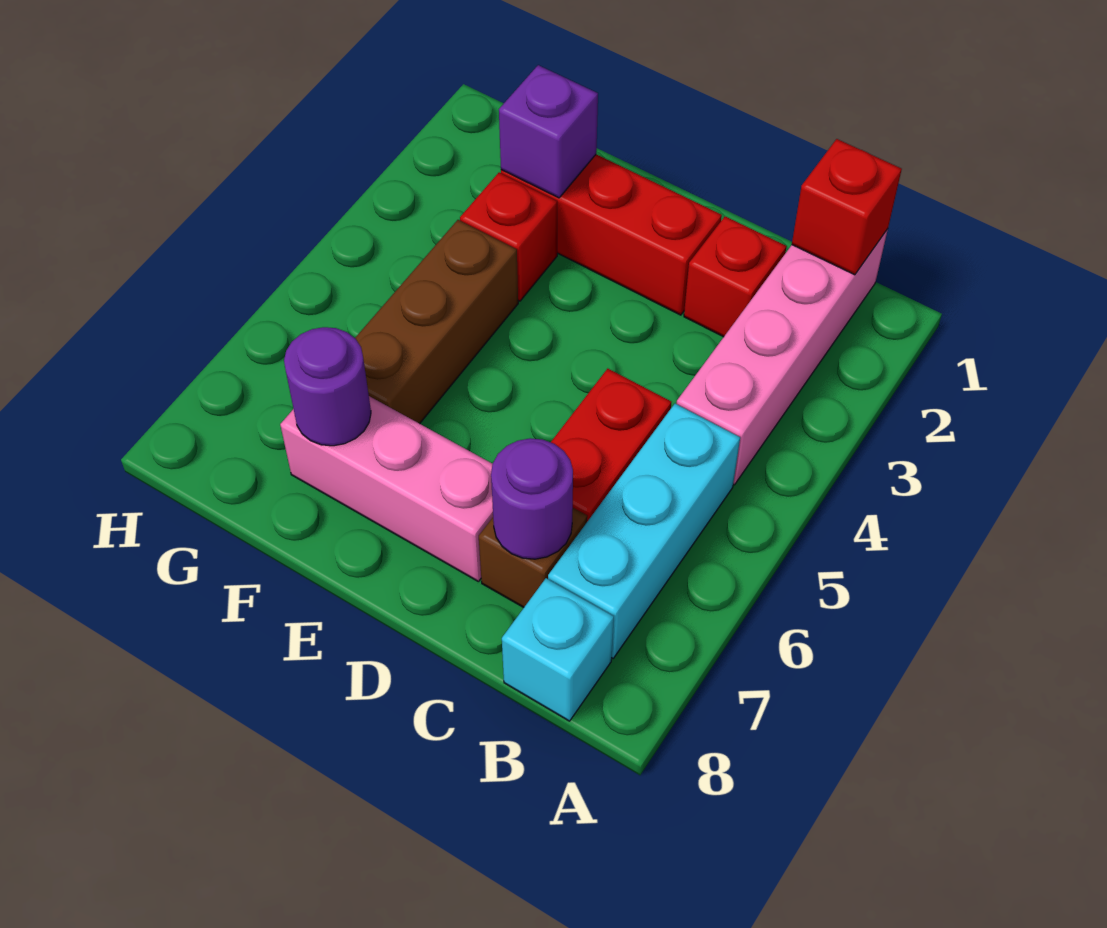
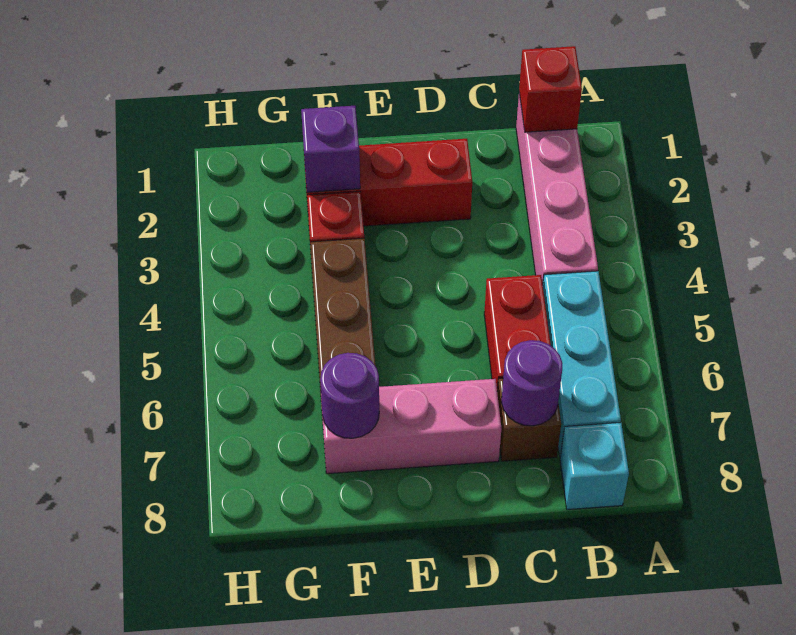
red brick C2 level 1 -> none

